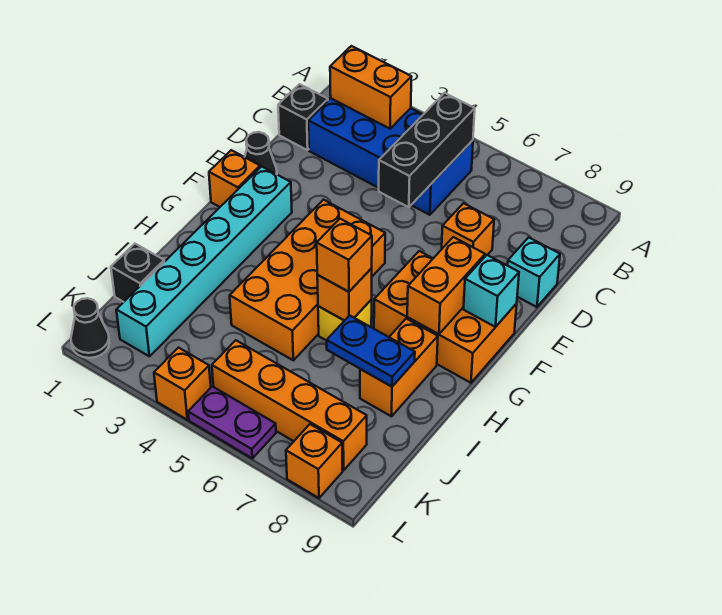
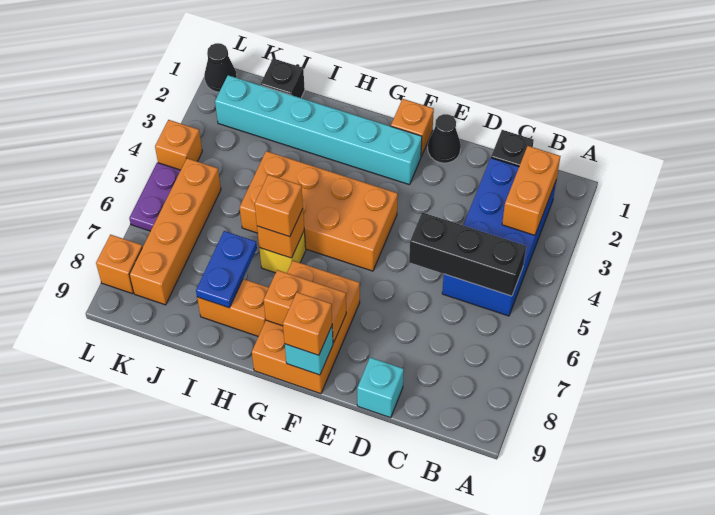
orange brick D7 level 1 -> orange brick F9 level 3

